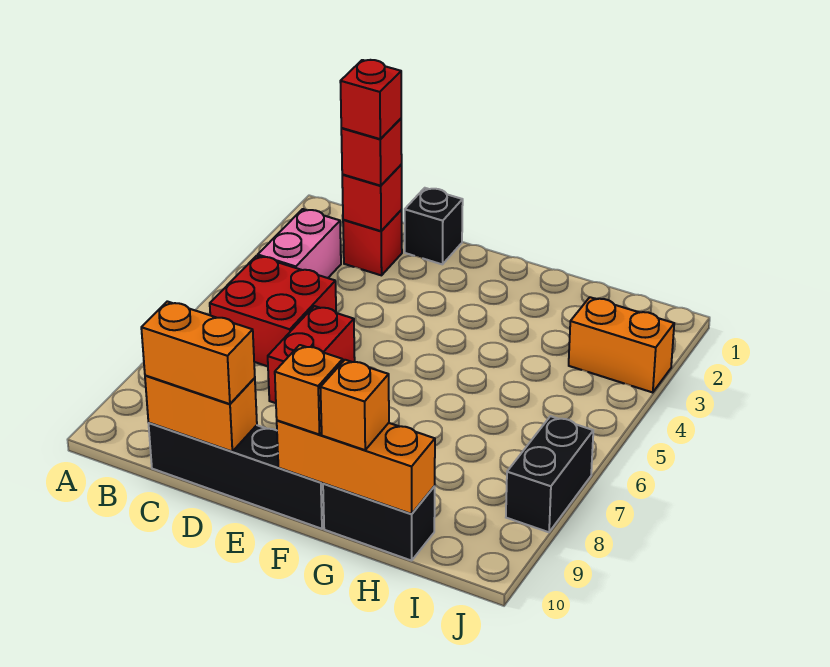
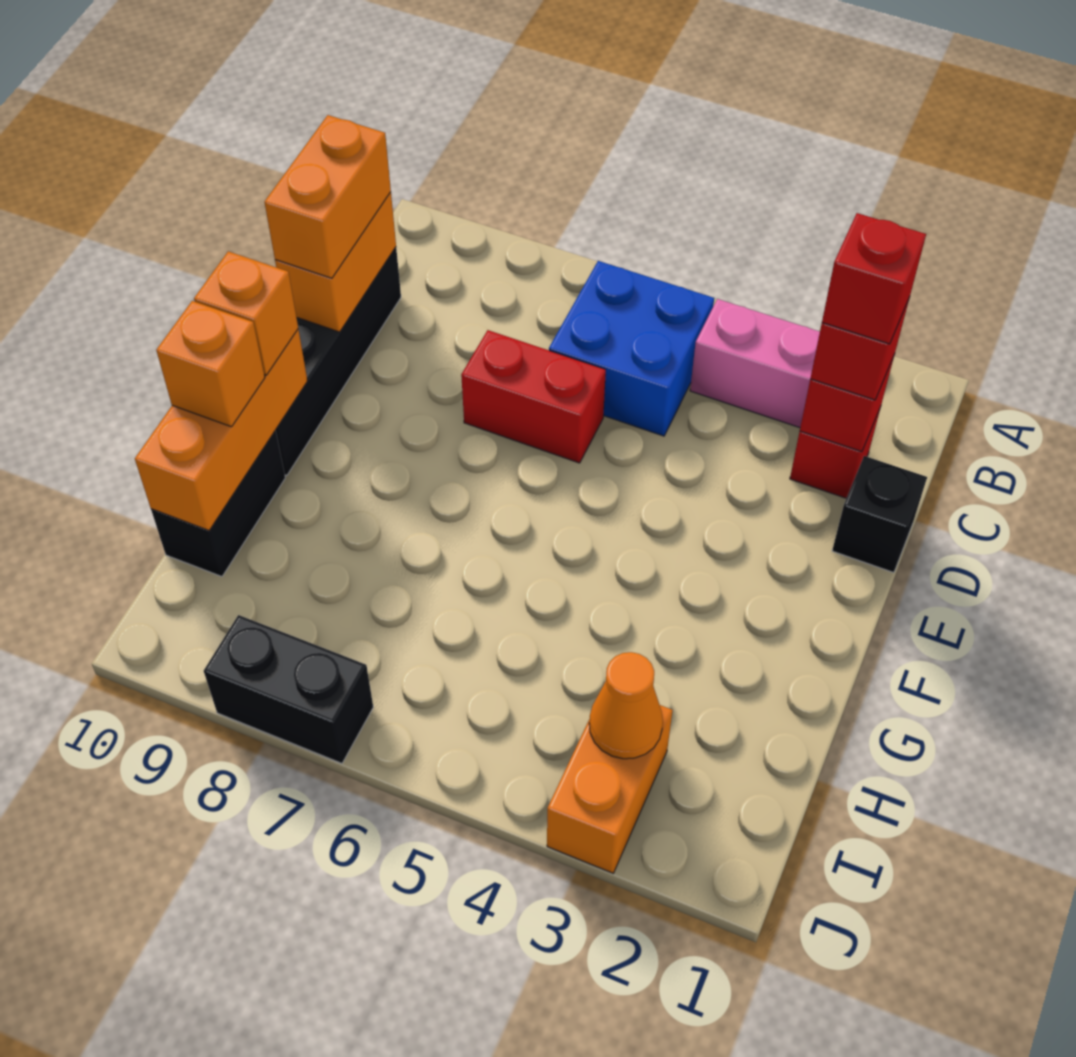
red brick B5:C6 level 1 -> blue brick B5:C6 level 1
none -> orange cone I3 level 2

